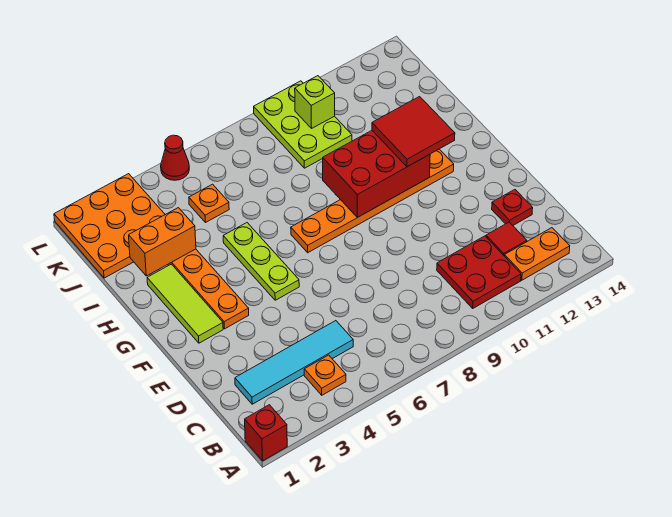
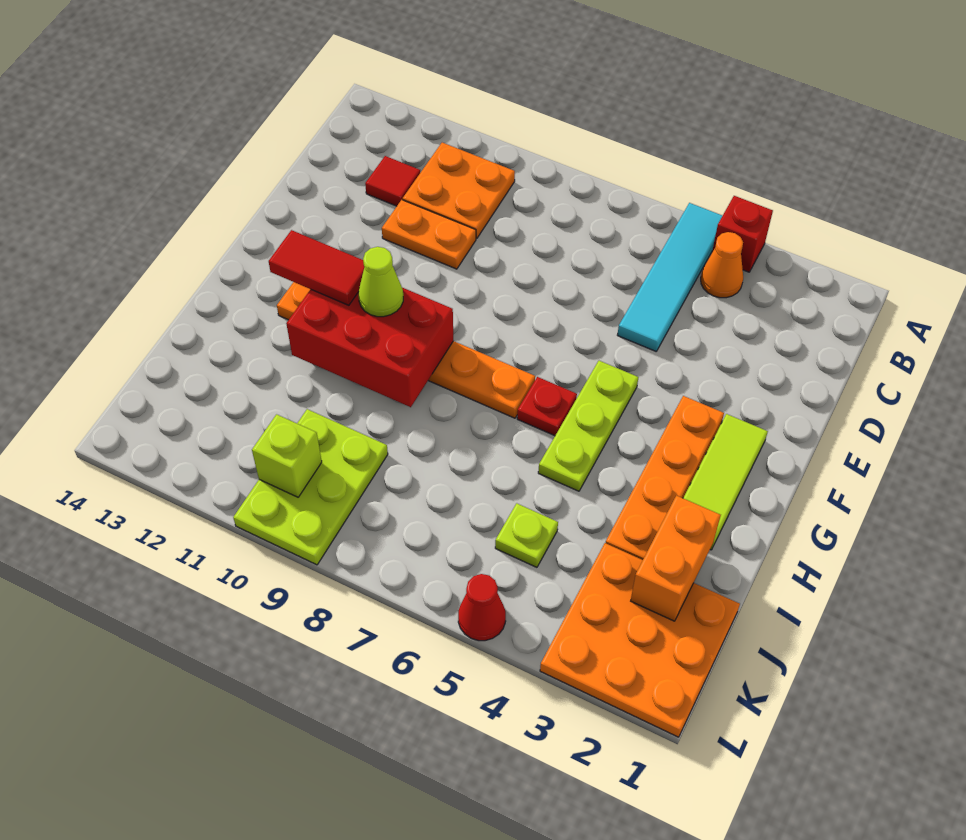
red brick A1 level 1 -> red brick A4 level 1
orange plate B4 level 1 -> orange cone B4 level 1
red plate B10:C11 level 1 -> orange plate B10:C11 level 1
orange plate B12:B13 level 1 -> orange plate D10:D11 level 1
cyan tile C2:C5 level 1 -> cyan tile A5:D5 level 1
red plate D13 level 1 -> red plate G6 level 1
none -> lime cone G10 level 3
red tile G11:H12 level 3 -> red tile G11:G12 level 3
orange brick I2:I3 level 2 -> orange brick I2:J2 level 2
orange plate J5 level 1 -> lime plate J5 level 1

